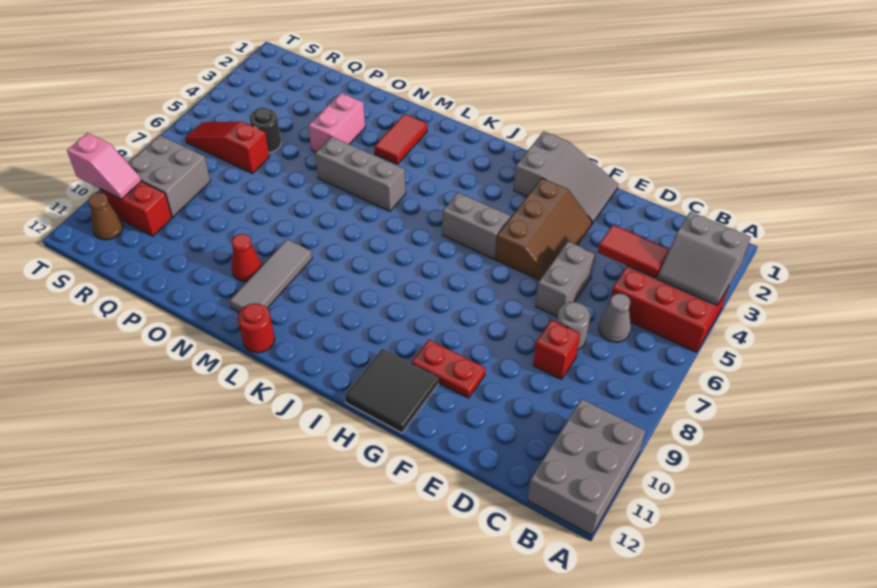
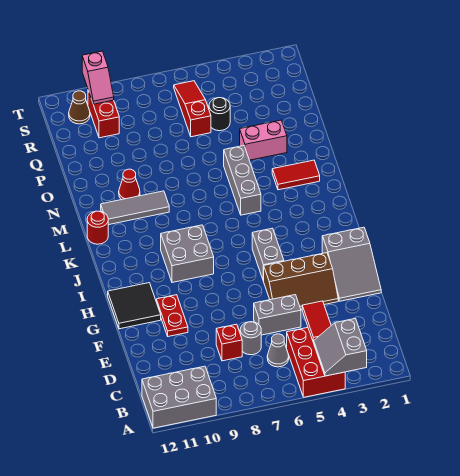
grey brick R8:S9 level 1 -> grey brick I8:J9 level 1

